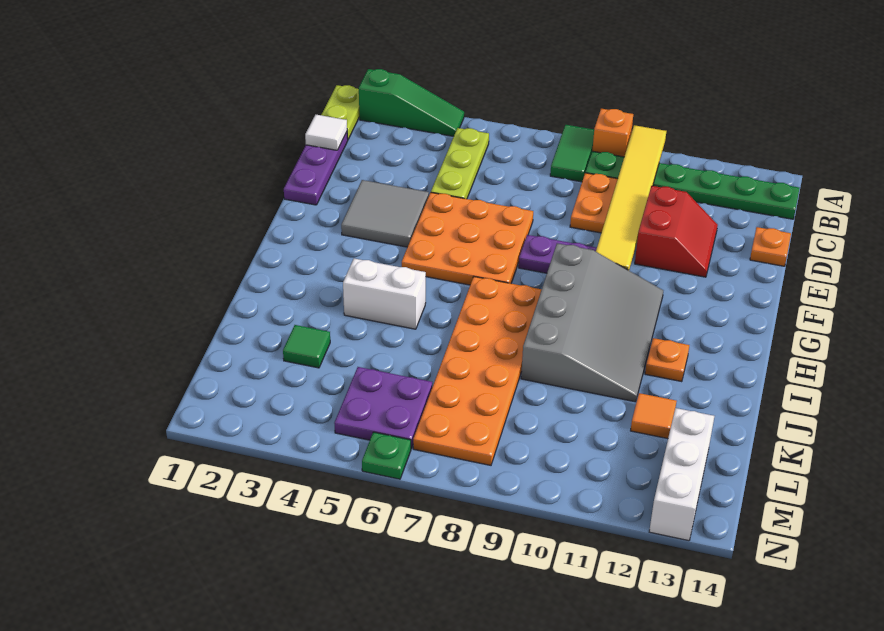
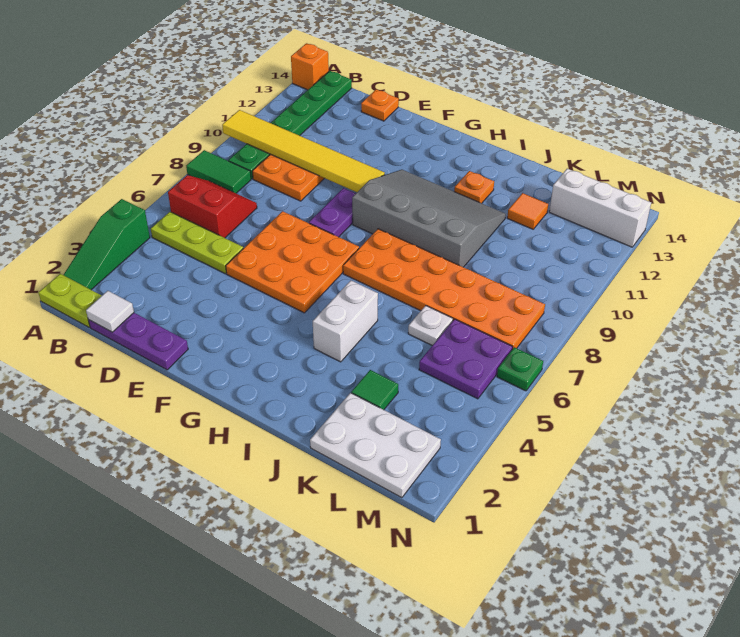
green slope A2:A4 level 1 top 2 -> green slope A2:A4 level 1 top 4
orange brick A9 level 1 -> orange brick A14 level 1
red slope D11:E12 level 1 top 11 -> red slope B6:C7 level 1 top 6
grey tile E3:F4 level 1 -> none
none -> white plate K1:M2 level 1
none -> white plate K6 level 1

